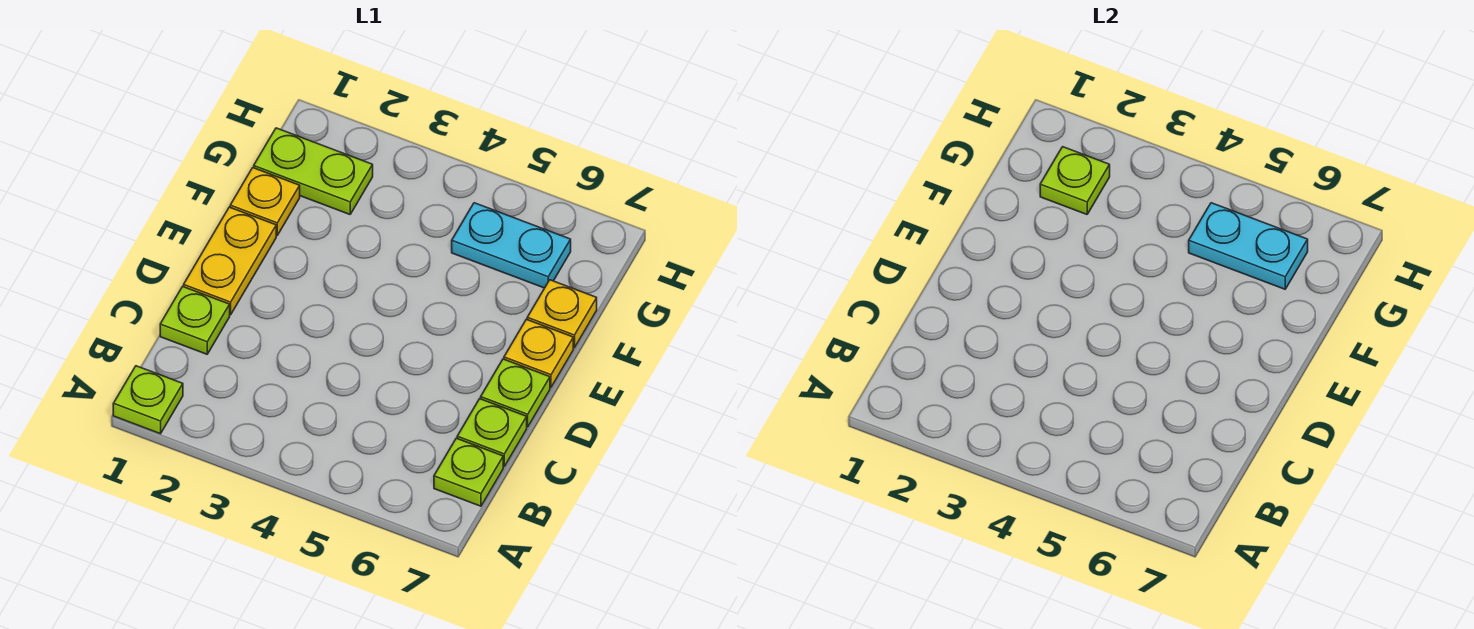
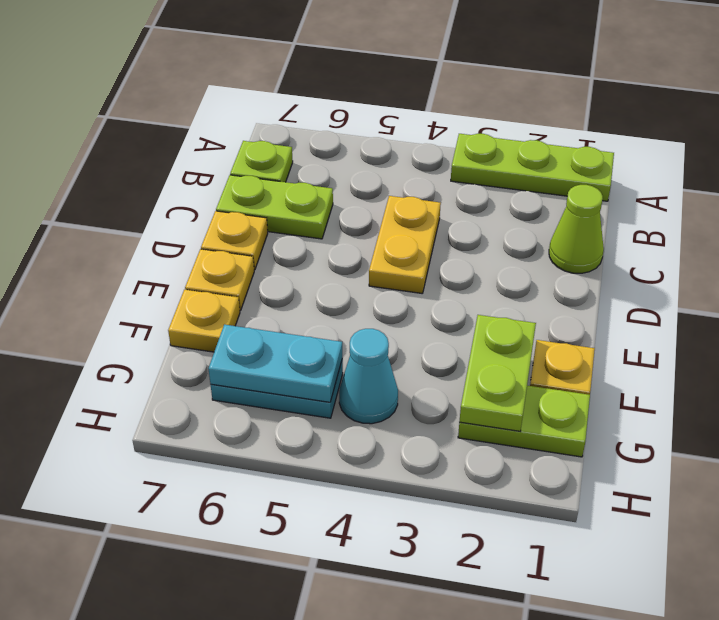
lime plate A1 level 1 -> lime plate A1:A3 level 1
lime plate C1 level 1 -> lime cone C1 level 1
lime plate C7 level 1 -> lime plate C6:C7 level 1
yellow plate D1:E1 level 1 -> yellow plate C4:D4 level 1
lime plate D7 level 1 -> yellow plate D7 level 1
lime plate G2 level 2 -> lime plate F2:G2 level 2
none -> cyan cone G4 level 1

